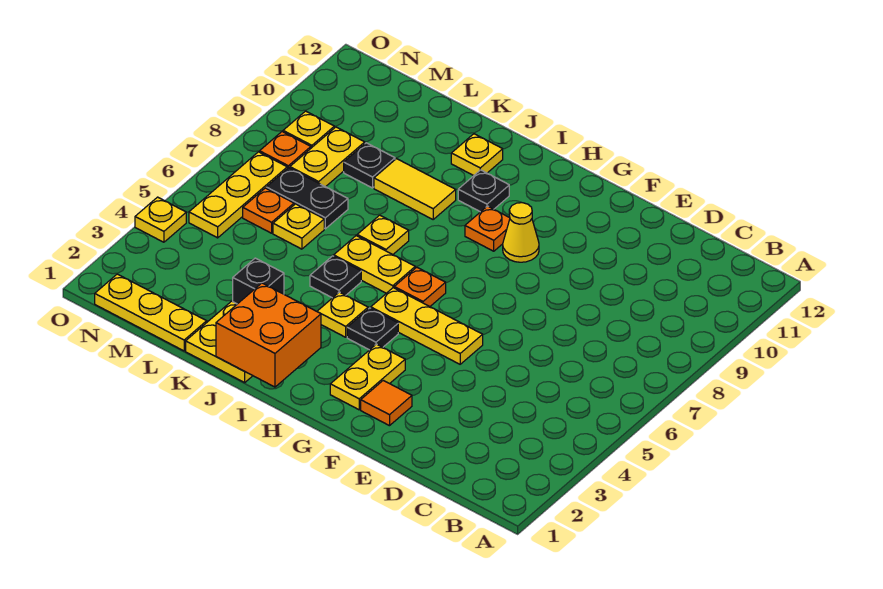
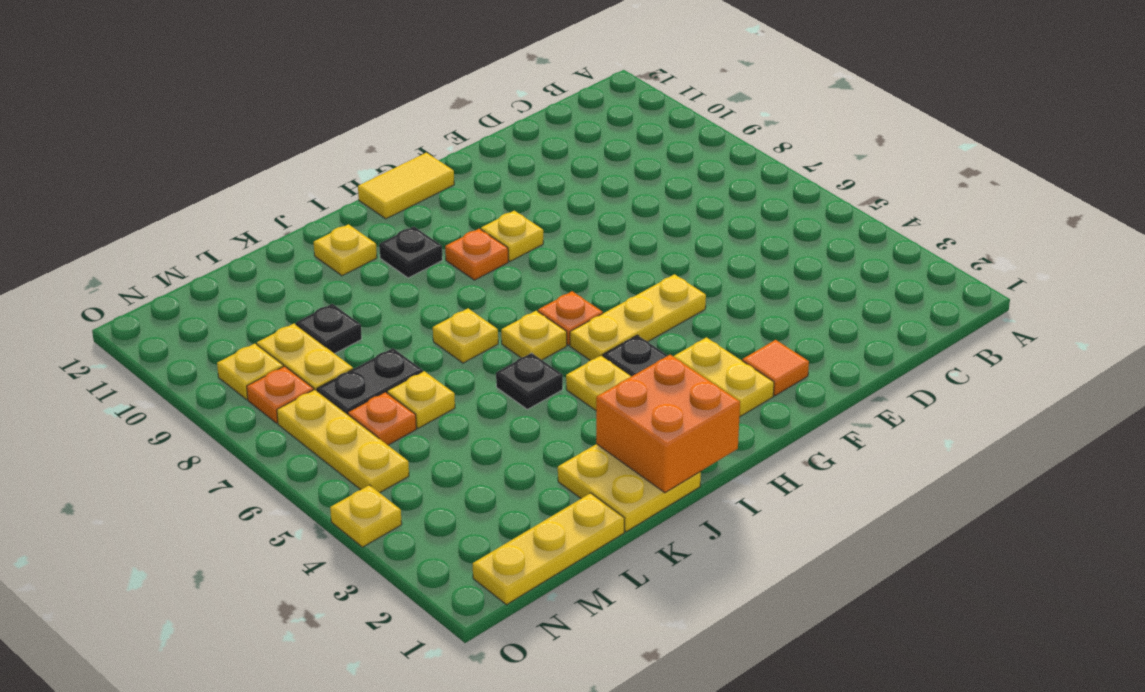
yellow cone G9 level 1 -> yellow plate G9 level 1
yellow plate I6:J6 level 1 -> yellow plate I6 level 1
yellow tile J9:K9 level 1 -> yellow tile G12:H12 level 1
black brick K3 level 1 -> none

